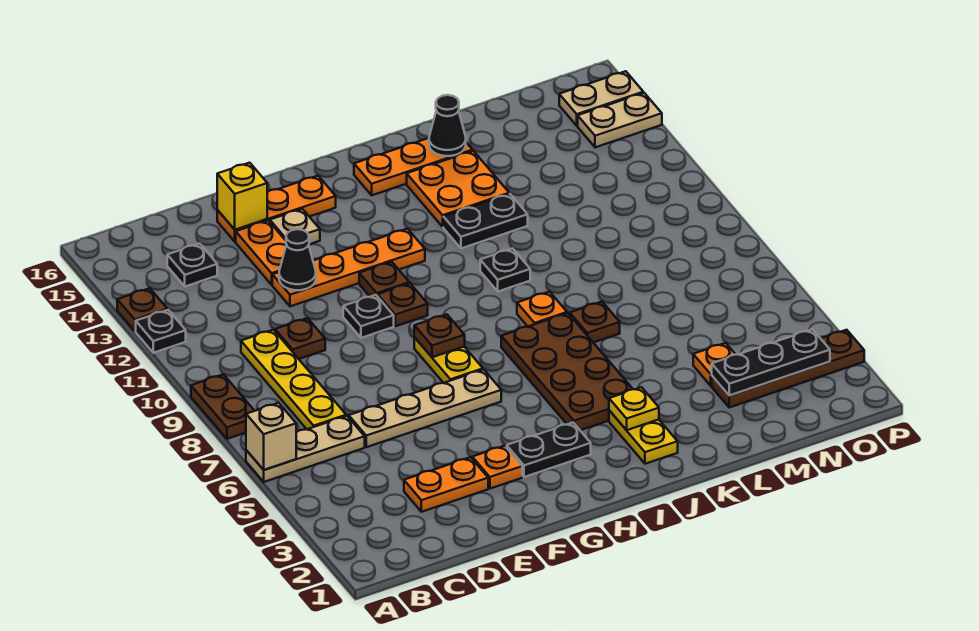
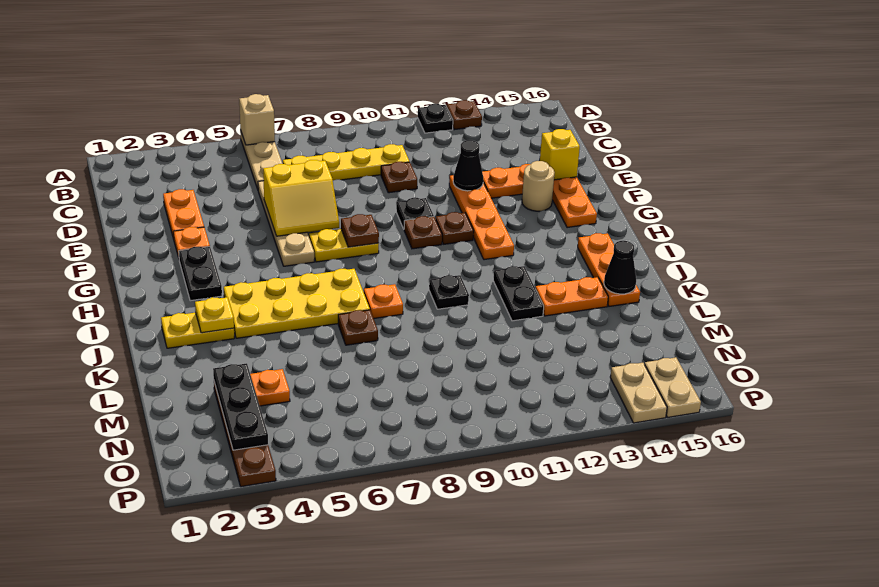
brown plate A8:A9 level 1 -> none
black plate C14 level 1 -> none
none -> yellow slope E6:F7 level 2 top E
tan plate F14 level 1 -> tan round brick F14 level 1
brown plate I4:J7 level 1 -> yellow plate I4:J7 level 1
orange plate J13:K14 level 1 -> orange plate K13:K14 level 1

